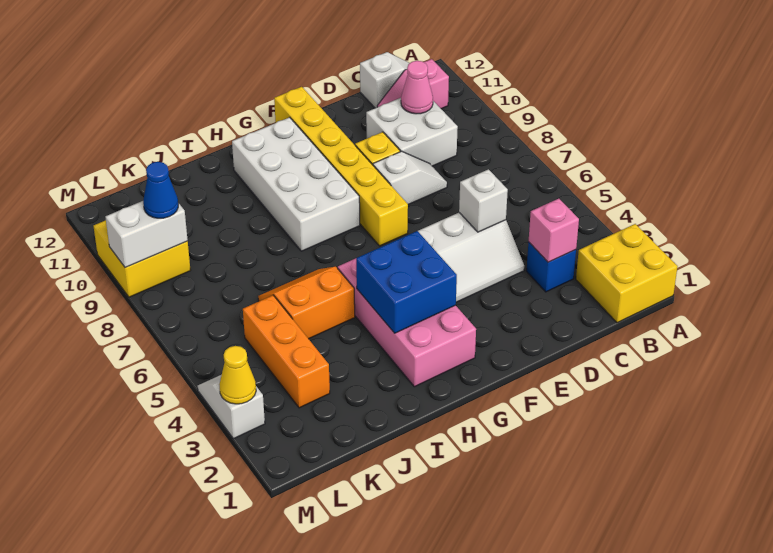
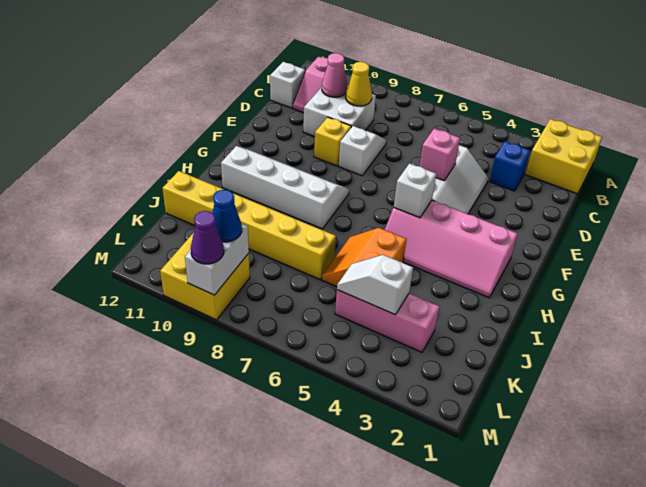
pink brick C3 level 2 -> pink brick E5 level 2
white brick D5 level 2 -> white brick G5 level 2
yellow brick F7:F12 level 1 -> yellow brick J7:J12 level 1
pink brick G2:H5 level 1 -> pink slope G2:H5 level 1 top G
blue brick G3:H4 level 2 -> none
white brick G8:H11 level 1 -> white slope G8:H11 level 1 top H
orange brick K3:K5 level 1 -> pink brick K3:K5 level 1
white slope M3:M4 level 1 top 3 -> white slope K4:K5 level 2 top 4
yellow cone M3 level 2 -> yellow cone C9 level 2
none -> purple cone M9 level 3

